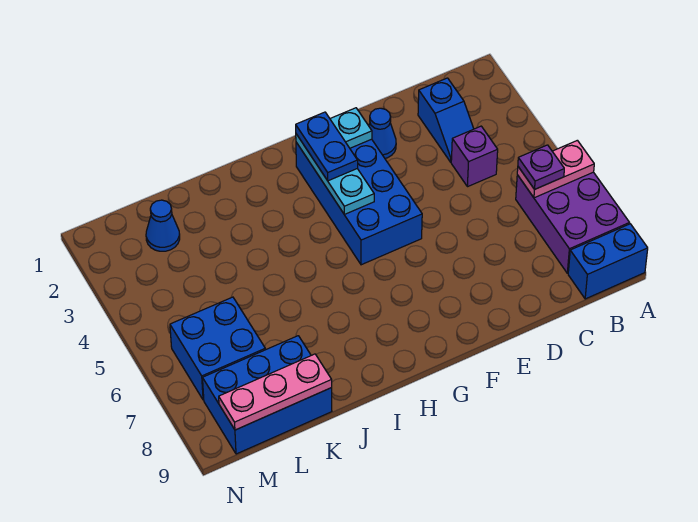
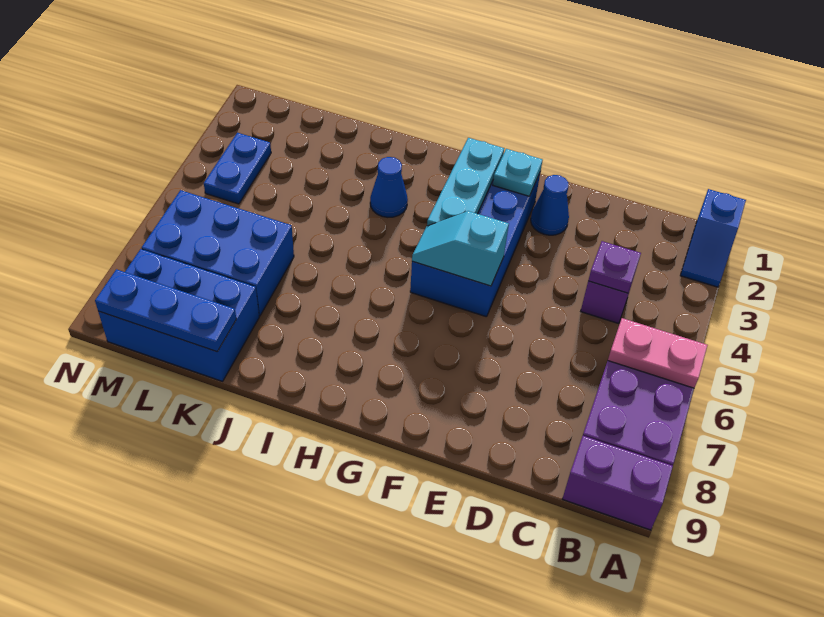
blue brick A9:B9 level 1 -> purple brick A9:B9 level 1
purple plate B6 level 3 -> purple plate C4 level 2
blue slope C2:C3 level 1 top 2 -> blue slope A1:A2 level 1 top 1
none -> cyan slope F5:G5 level 2 top F
blue plate G2:G3 level 3 -> blue plate M3:M4 level 1
pink plate K9:M9 level 2 -> blue plate K9:M9 level 2
blue cone L2 level 1 -> blue cone I3 level 1
blue brick L6:M7 level 1 -> blue brick K6:M7 level 1

